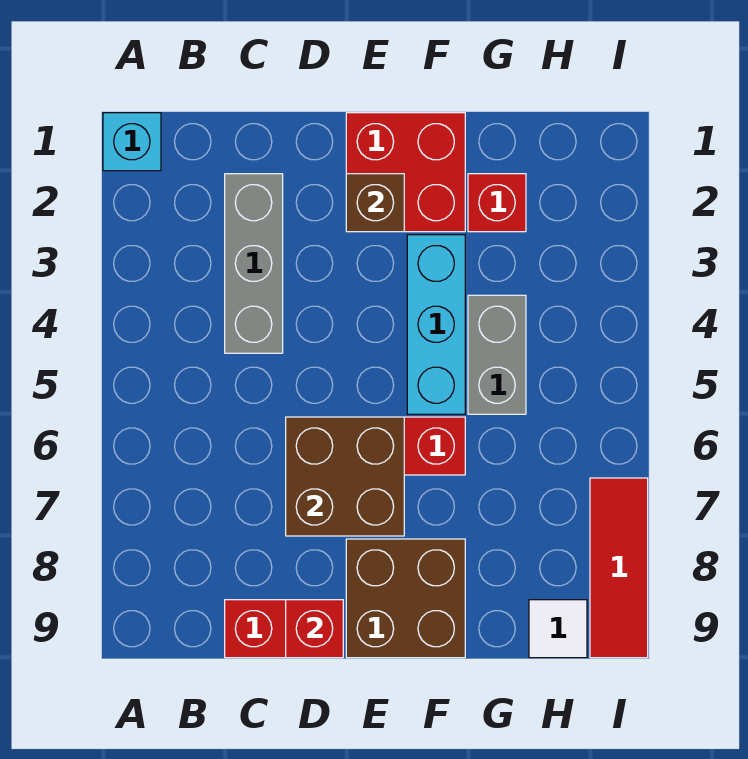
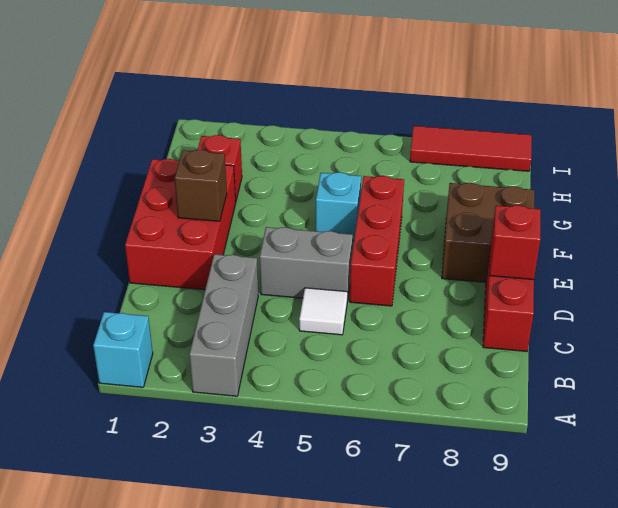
grey brick C2:C4 level 1 -> grey brick A3:C3 level 1
brown brick D6:E7 level 2 -> none
red brick E1:F2 level 1 -> red brick D1:F2 level 1
cyan brick F3:F5 level 1 -> cyan brick F5 level 1
grey brick G4:G5 level 1 -> grey brick D4:D5 level 1
white tile H9 level 1 -> white tile C5 level 1

